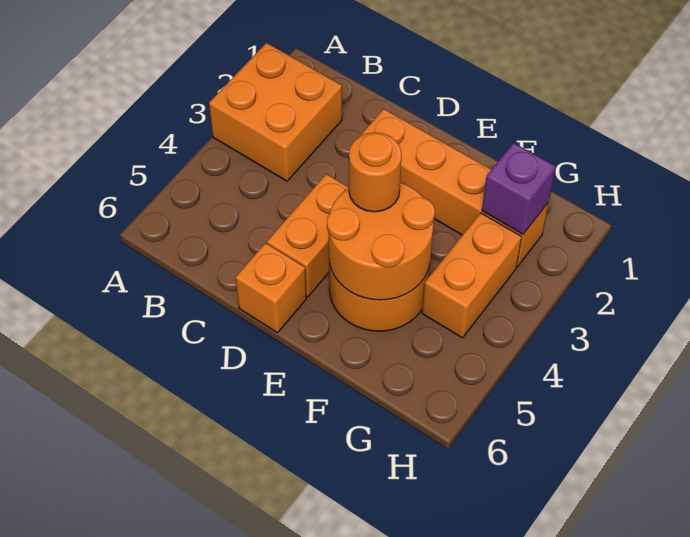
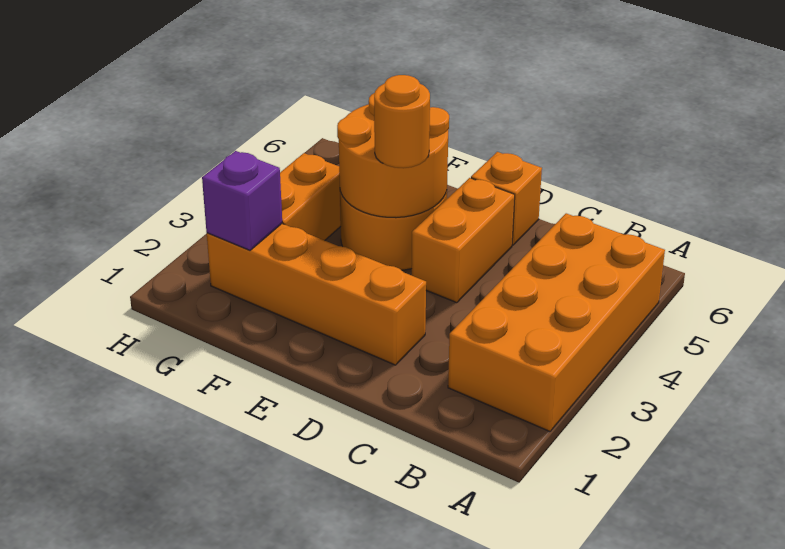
orange brick A2:B3 level 1 -> orange brick A2:B5 level 1

